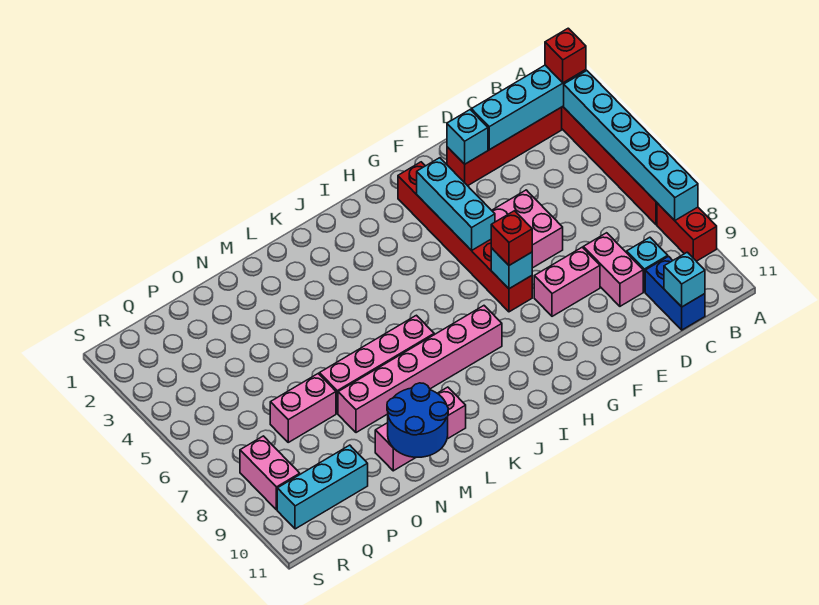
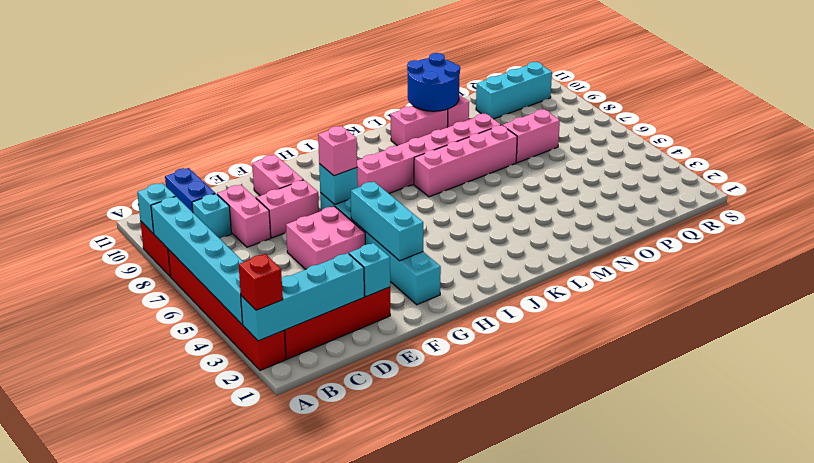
cyan brick C11 level 2 -> cyan brick A9 level 2
red brick G2:G7 level 1 -> cyan brick G2:G7 level 1
red brick G7 level 3 -> pink brick G7 level 3
pink brick R8:R9 level 1 -> pink brick F9:F10 level 1

